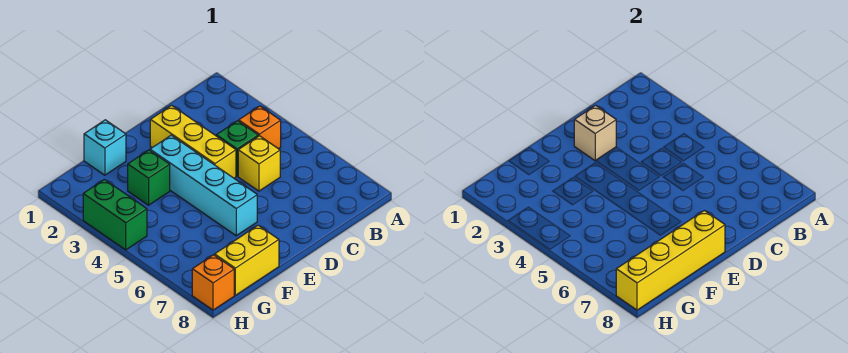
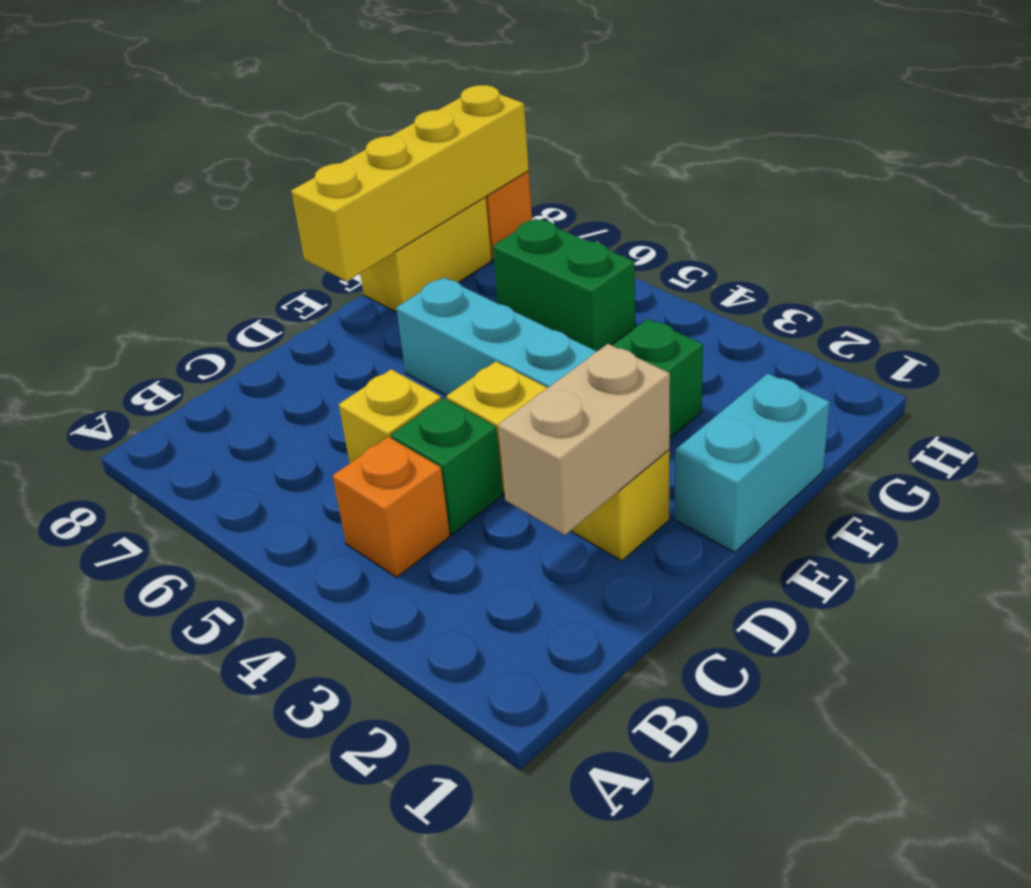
tan brick D2 level 2 -> tan brick C2:D2 level 2
cyan brick F1 level 1 -> cyan brick E1:F1 level 1
green brick H3:H4 level 1 -> green brick G5:G6 level 1

